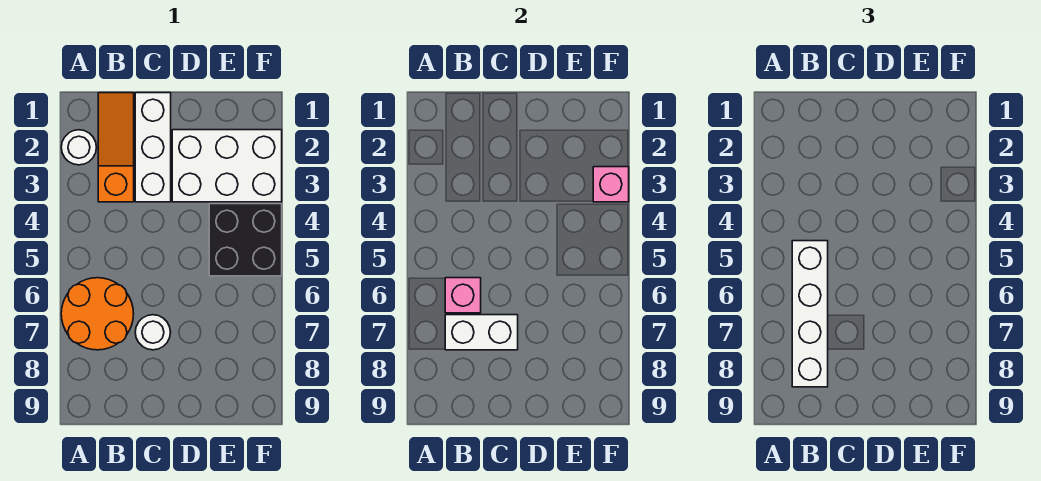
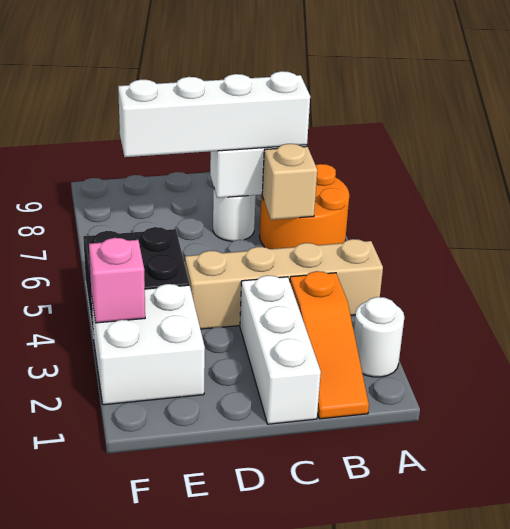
none -> tan brick A4:D4 level 1
white brick B5:B8 level 3 -> white brick B7:E7 level 3
pink brick B6 level 2 -> tan brick B6 level 2
white brick D2:F3 level 1 -> white brick E2:F3 level 1

